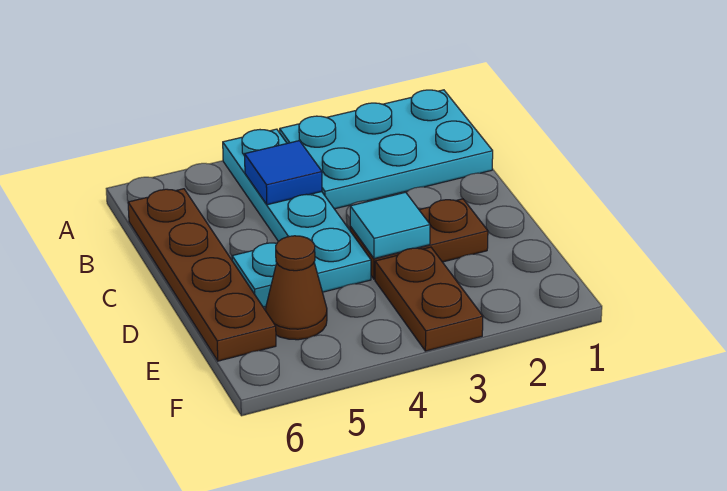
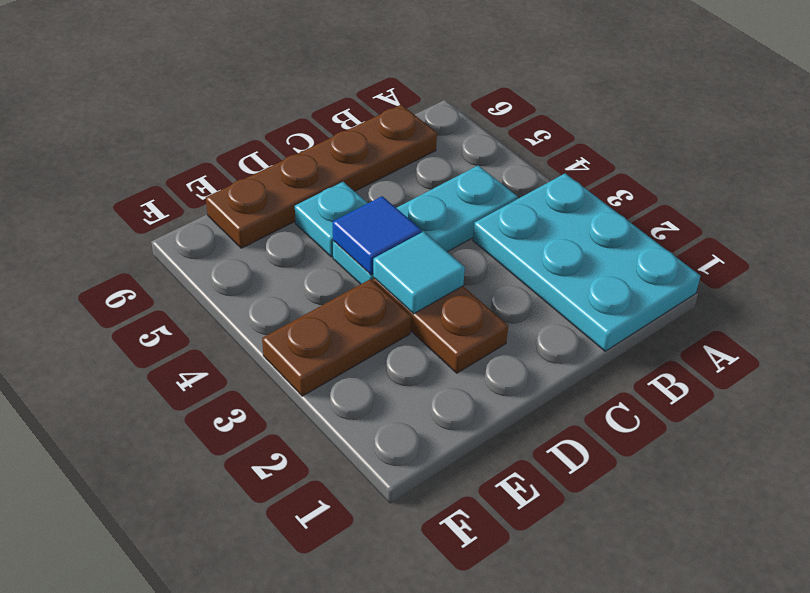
cyan plate A4:D4 level 1 -> cyan plate B4:D4 level 1
blue tile B4 level 2 -> blue tile D4 level 2
brown cone E5 level 1 -> none

